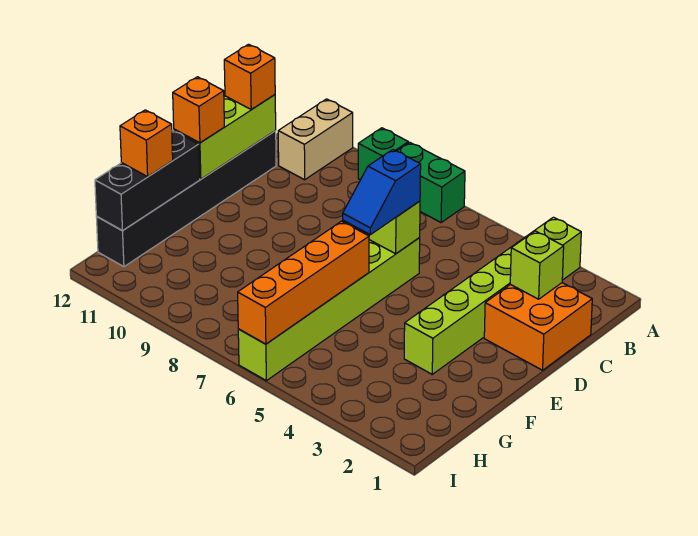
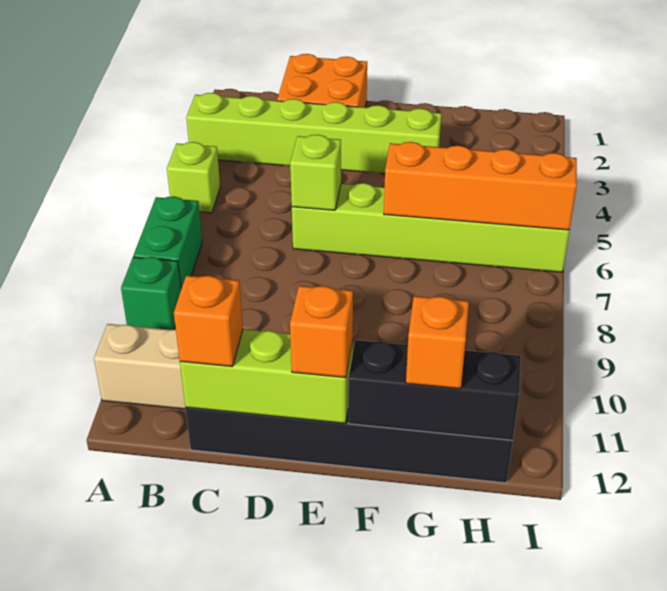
lime brick C2 level 2 -> lime brick A5 level 1
blue slope D6:E6 level 3 top D -> none

